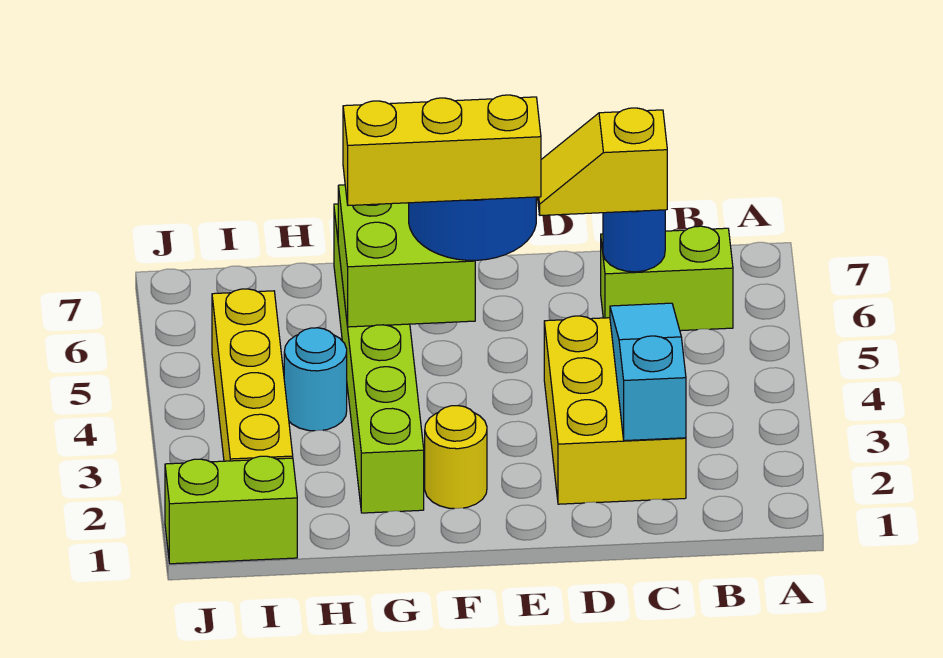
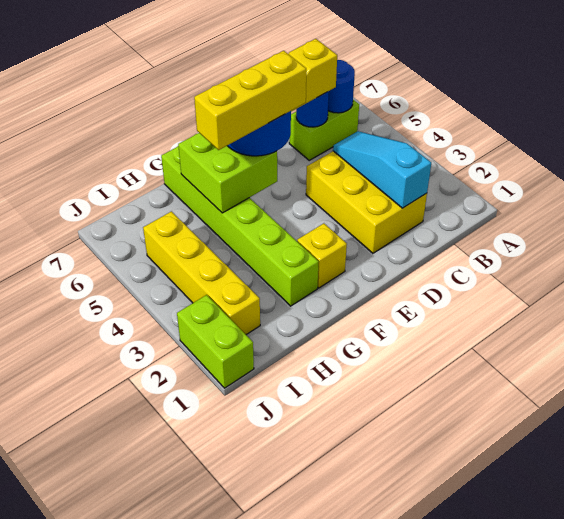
none -> blue round brick B6 level 2
yellow round brick F2 level 1 -> yellow brick F2 level 1
cyan round brick H4 level 1 -> none
lime brick I1:J1 level 1 -> lime brick J1:J2 level 1

